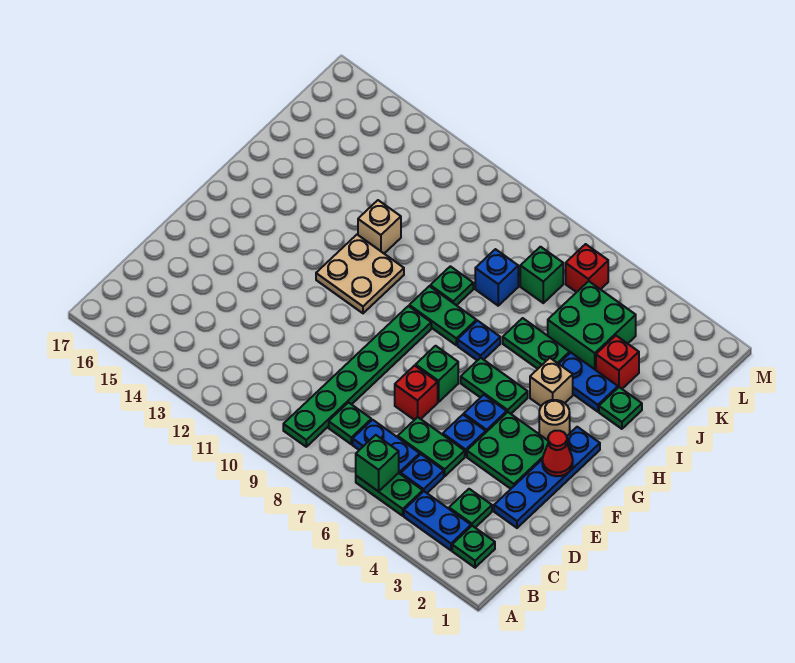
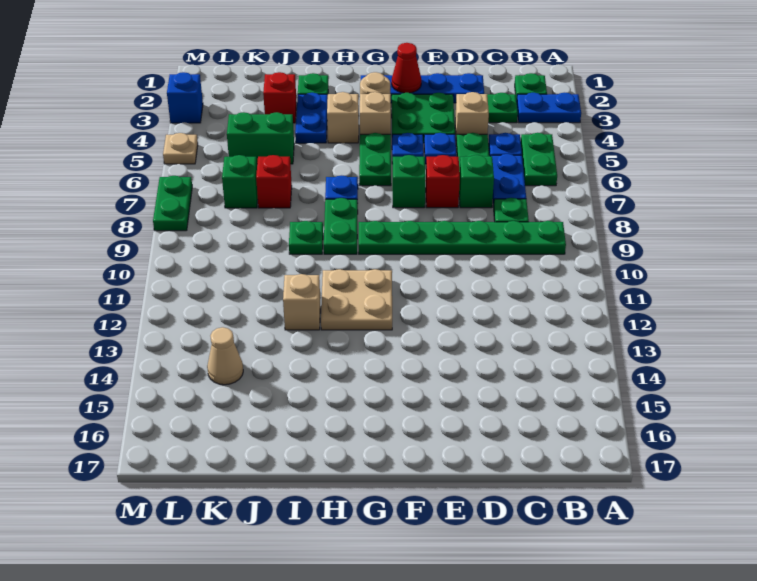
blue plate B3:B4 level 1 -> blue plate A3:B3 level 1
green brick B6 level 2 -> green brick D7 level 1
none -> tan brick D4 level 1
none -> tan brick G4 level 1
green plate I5:I6 level 1 -> green plate M7:M8 level 1
green brick J4:K5 level 1 -> green brick J5:K5 level 1
blue brick J8 level 1 -> blue brick M3 level 1
none -> tan cone K14 level 1
red brick L6 level 1 -> red brick J7 level 1
none -> tan plate M5 level 1

